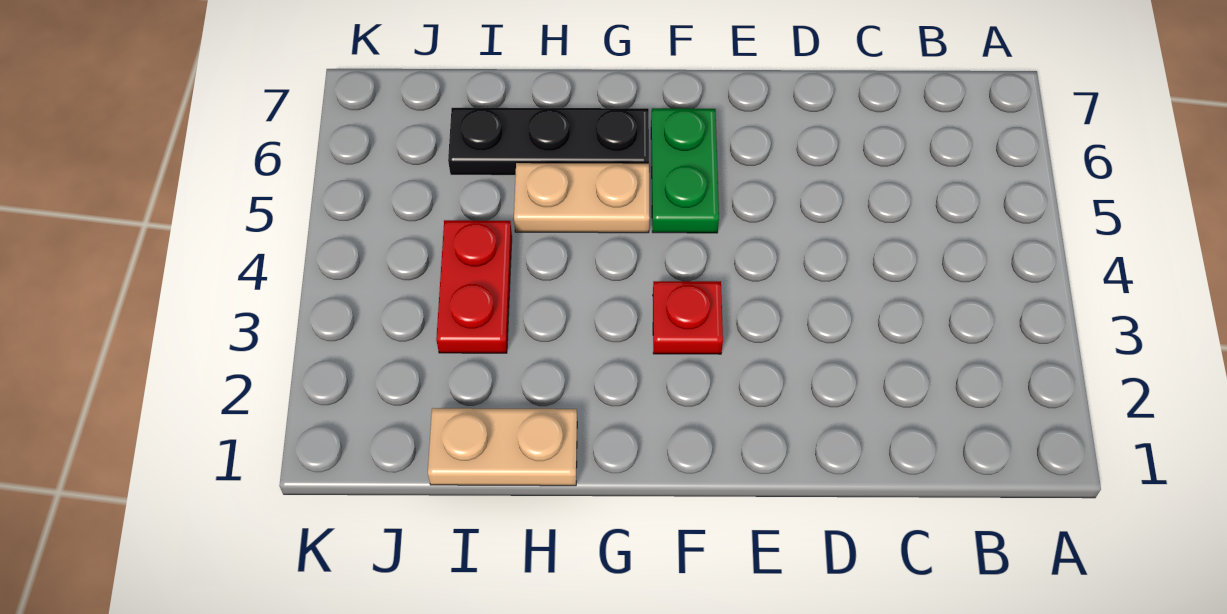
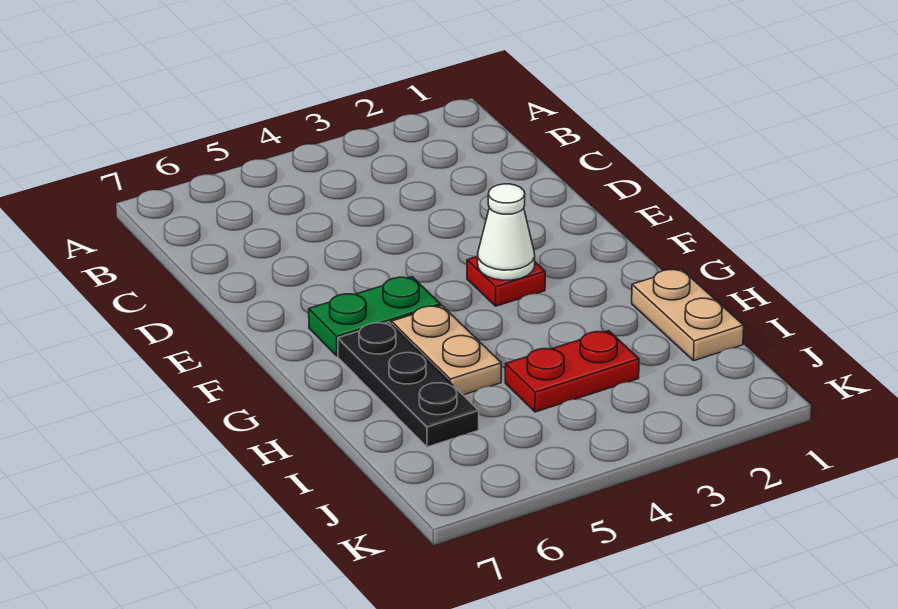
none -> white cone F3 level 2

